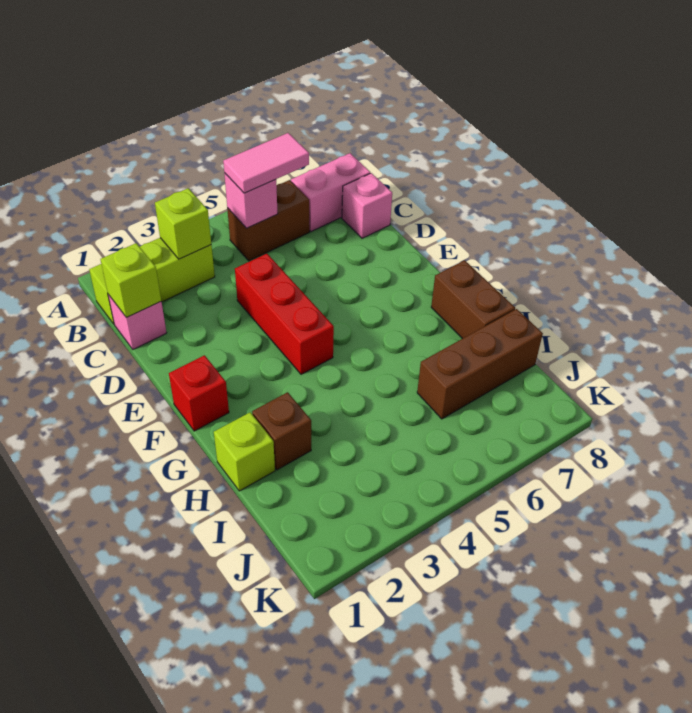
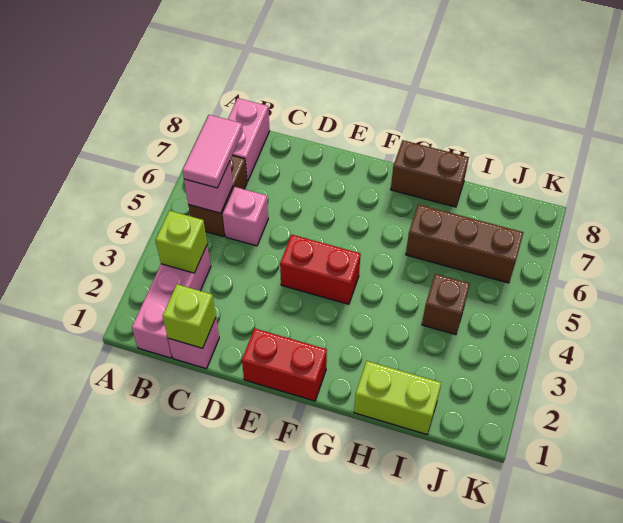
lime brick B1:B3 level 1 -> pink brick B1:B3 level 1
pink brick C8 level 1 -> pink brick C5 level 1
red brick D4:F4 level 1 -> red brick E4:F4 level 1
red brick F1 level 1 -> red brick E1:F1 level 1
lime brick H1 level 1 -> lime brick H1:I1 level 1
brown brick H2 level 1 -> brown brick I4 level 1
brown brick I6:I8 level 1 -> brown brick H6:J6 level 1

